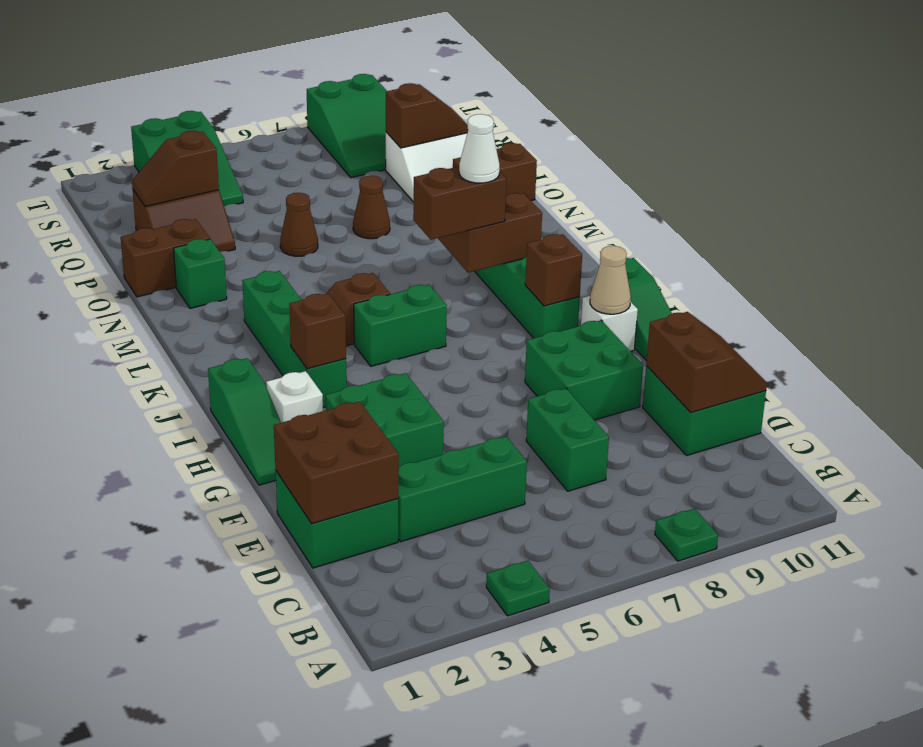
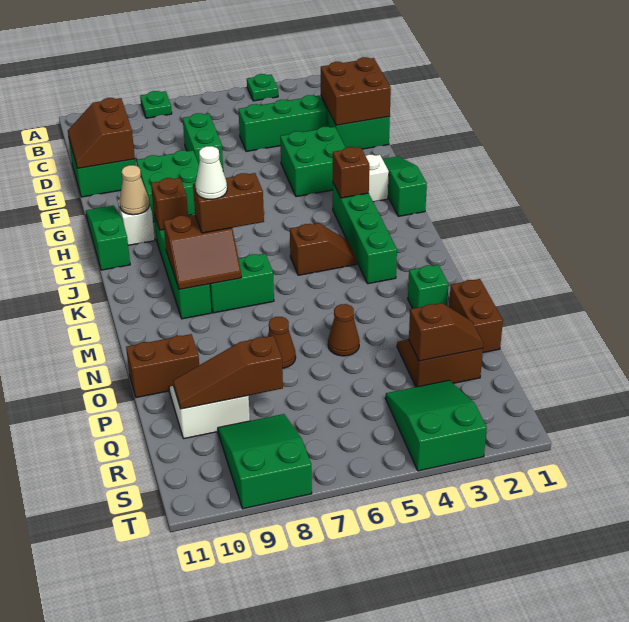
green brick J5:J6 level 1 -> green brick L7:L8 level 1
brown brick O1:O2 level 1 -> brown brick O1:P1 level 1
brown slope Q9:Q10 level 2 top 9 -> brown slope Q8:Q10 level 2 top 8

